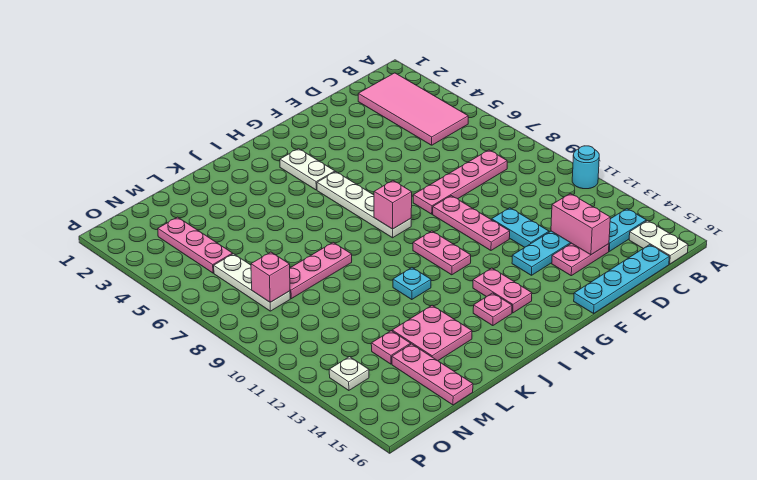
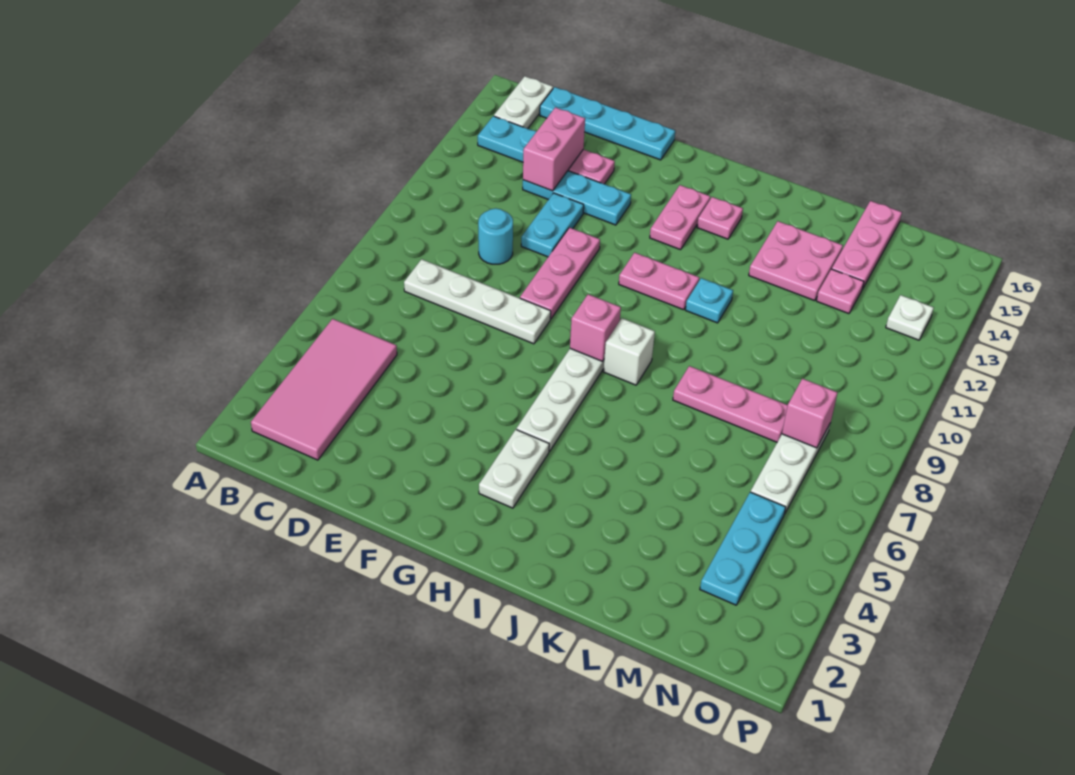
cyan round brick A11 level 1 -> cyan round brick D10 level 1
pink plate C8:F8 level 1 -> white plate C8:F8 level 1
pink plate H10:H11 level 1 -> pink plate H11:I11 level 1
none -> white brick I8 level 1
pink plate N3:N5 level 1 -> cyan plate N3:N5 level 1

